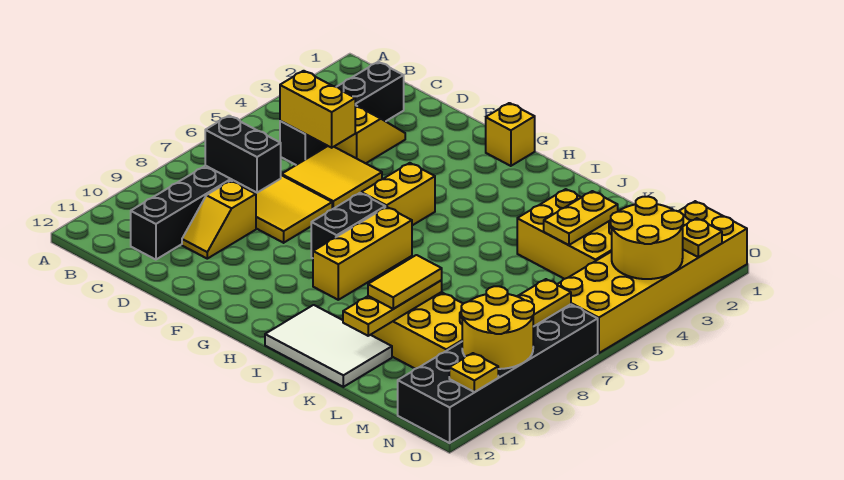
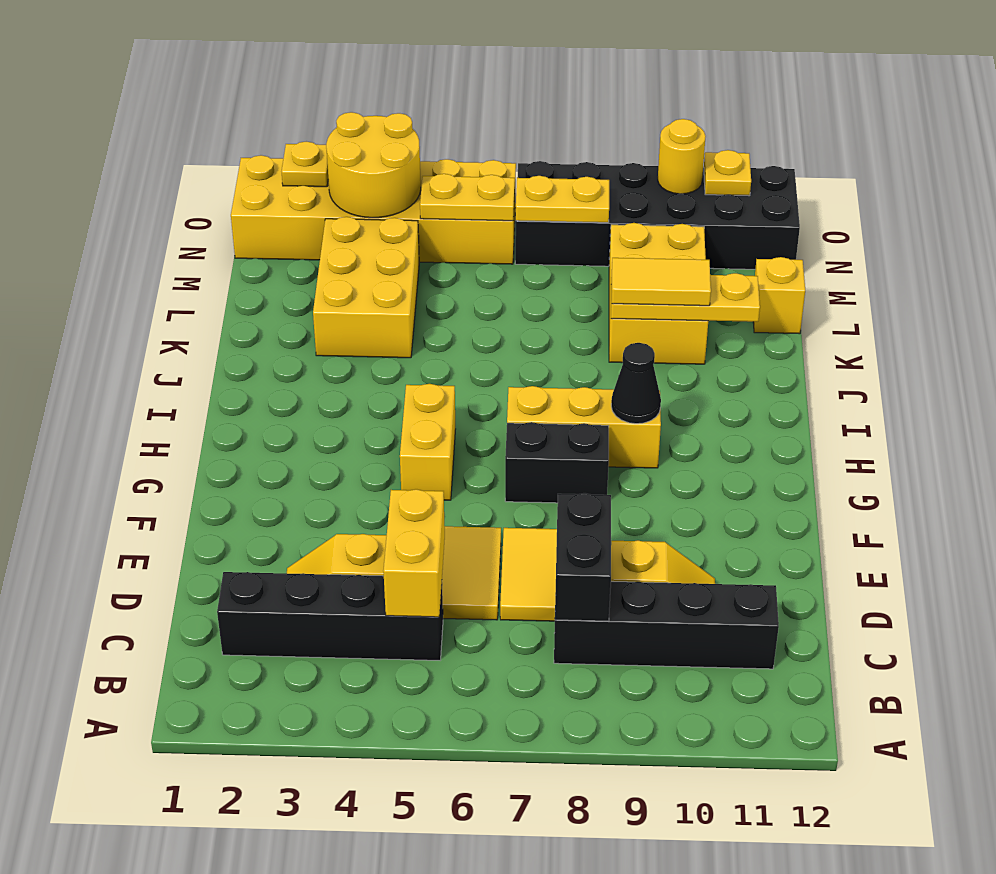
yellow brick G1 level 1 -> yellow brick L12 level 1
yellow brick G5:G6 level 1 -> yellow brick G5:H5 level 1
none -> black cone H9 level 2
white tile I11:K12 level 1 -> none
yellow plate L3:L4 level 2 -> yellow plate N5:N6 level 2
yellow round brick N9:O10 level 2 -> yellow round brick O10 level 2

